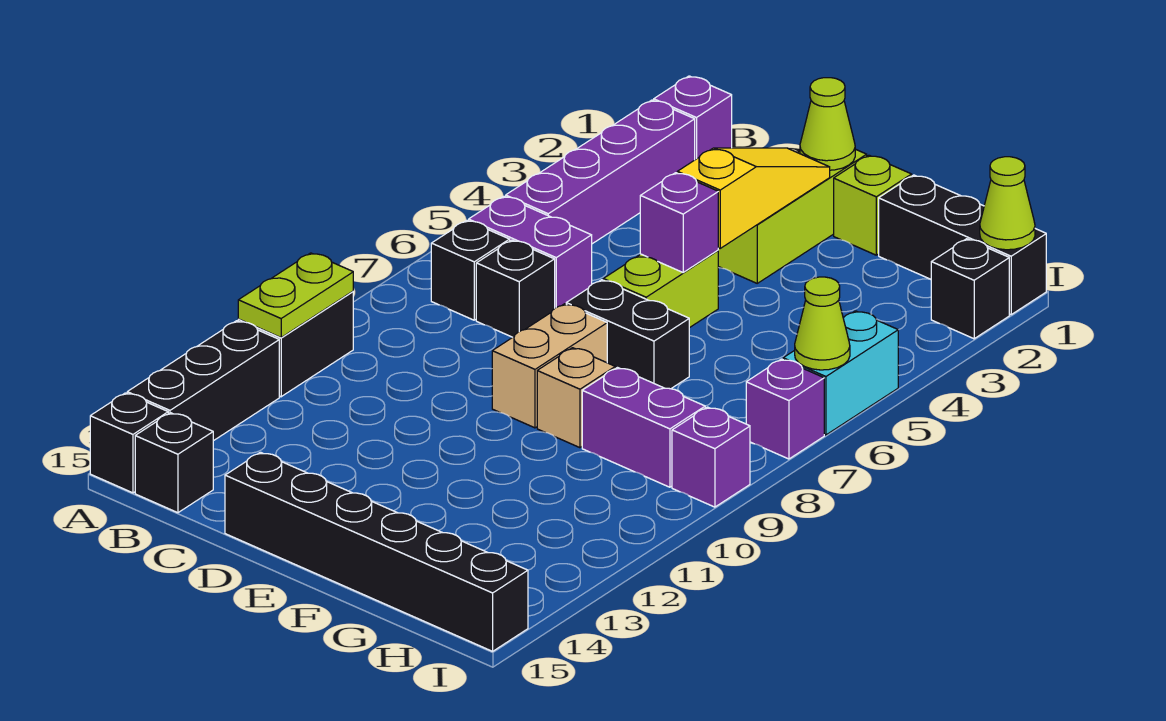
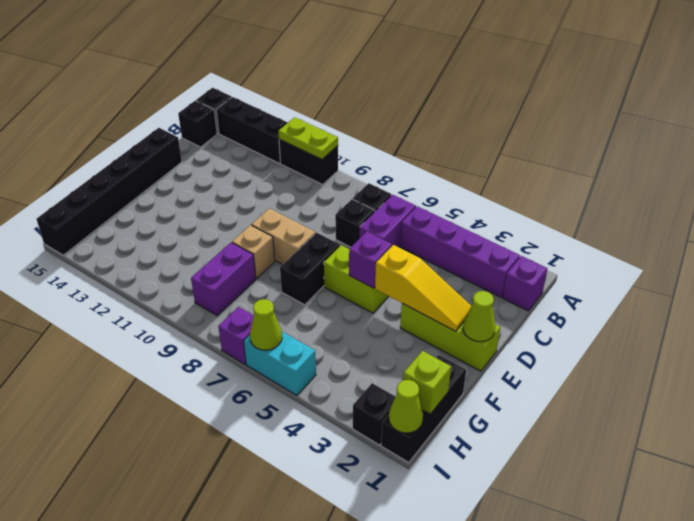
lime brick F1 level 1 -> lime brick H1 level 2
purple brick I9 level 1 -> none

